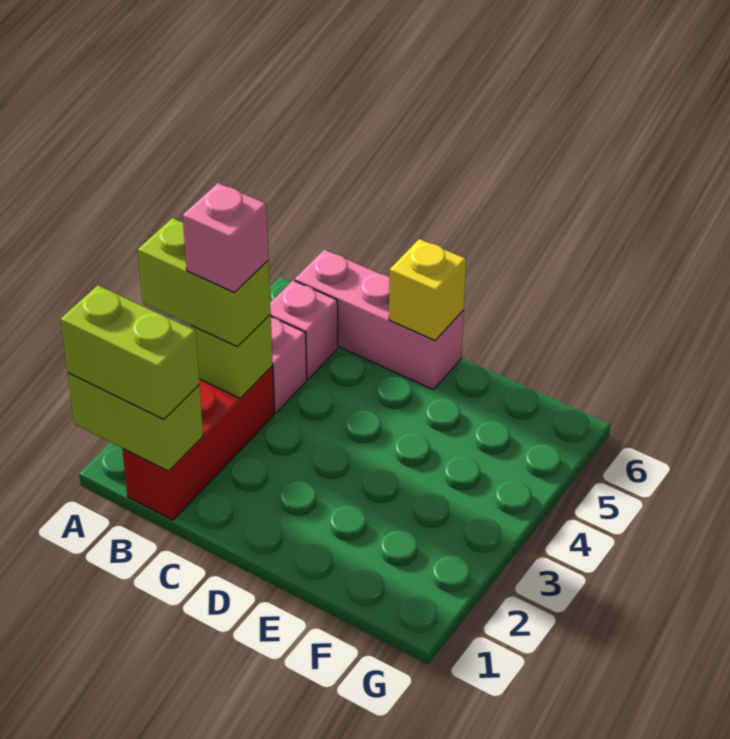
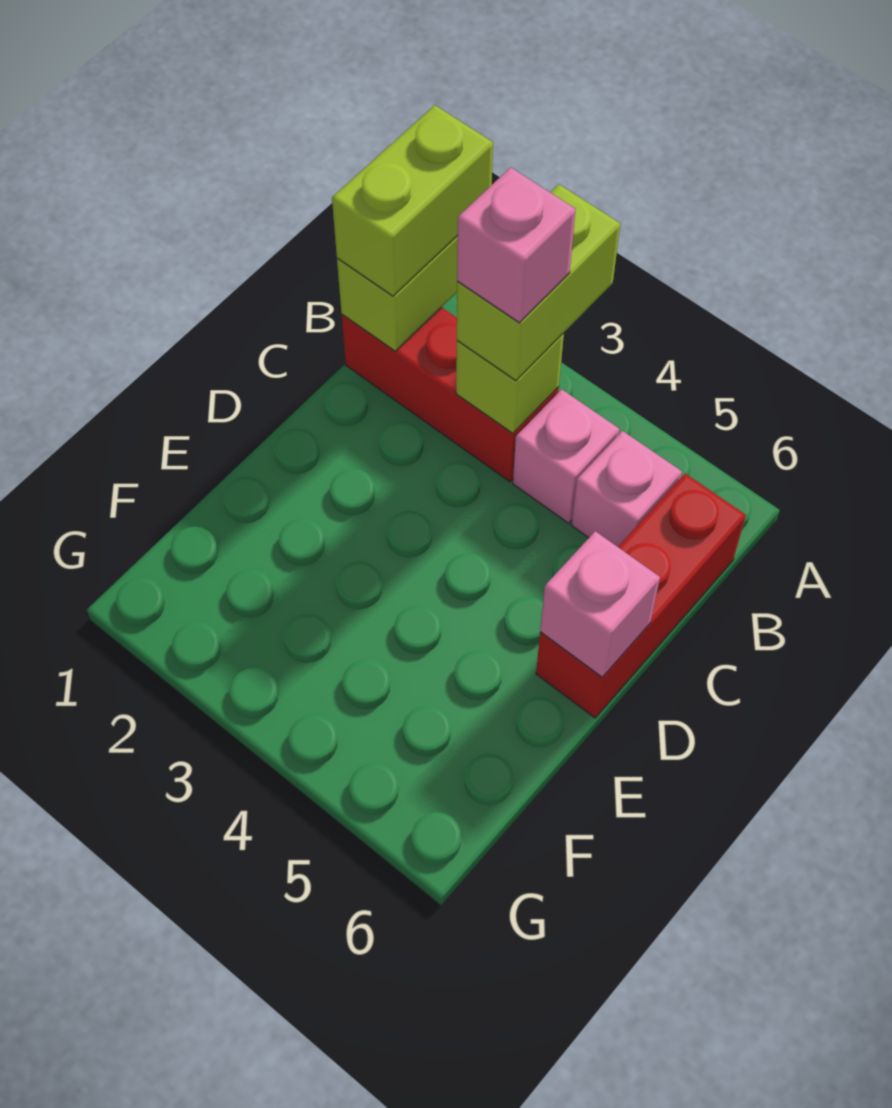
pink brick B6:D6 level 1 -> red brick B6:D6 level 1
yellow brick D6 level 2 -> pink brick D6 level 2

